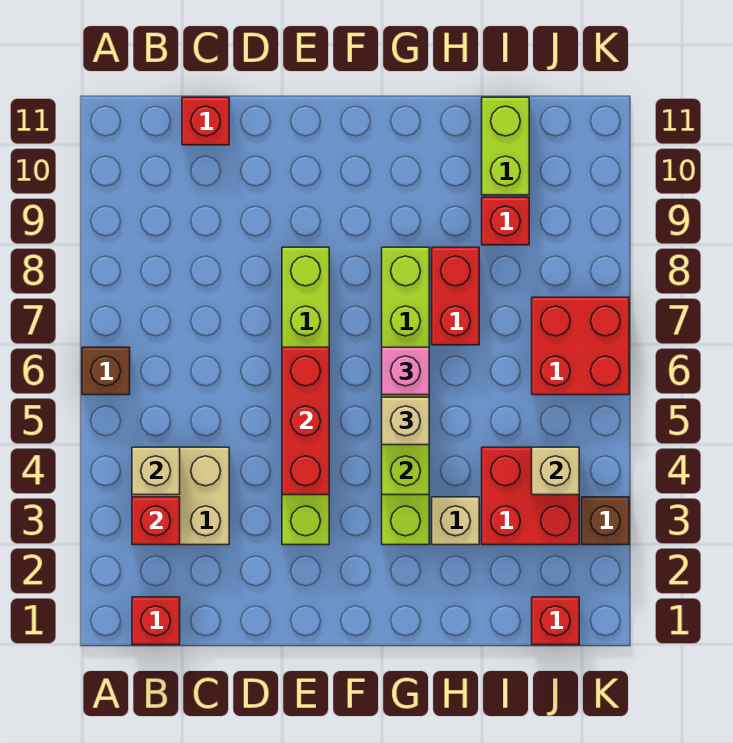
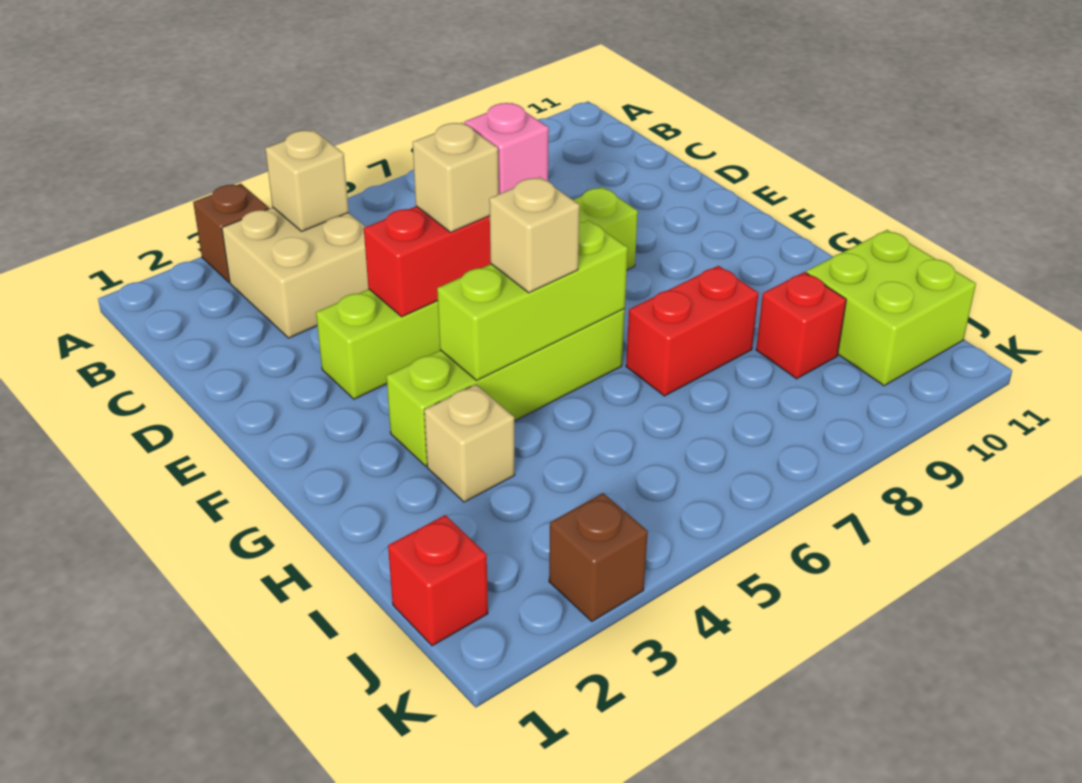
brown brick A6 level 1 -> brown brick A3 level 1
red brick B1 level 1 -> none
red brick B3 level 2 -> none
red brick C11 level 1 -> none
lime brick G3:G8 level 1 -> lime brick G3:G6 level 1
pink brick G6 level 3 -> pink brick E6 level 3
red brick I3:J4 level 1 -> none
lime brick I10:I11 level 1 -> lime brick I10:J11 level 1
tan brick J4 level 2 -> tan brick E5 level 3
red brick J6:K7 level 1 -> none

